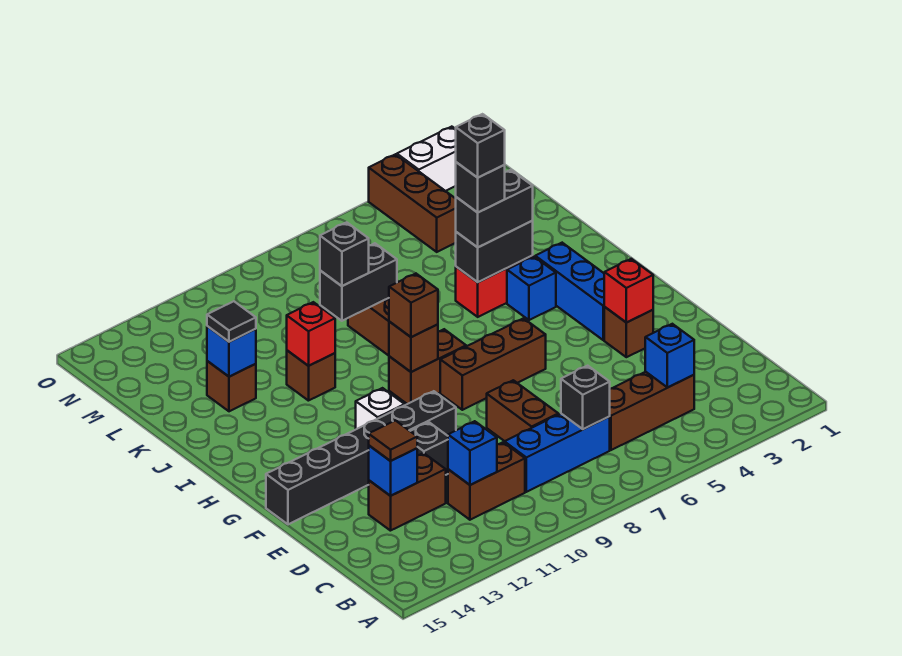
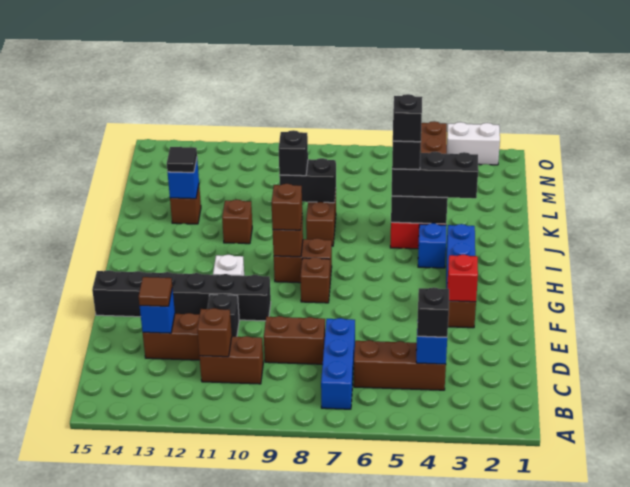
blue brick C7:C9 level 1 -> blue brick B7:D7 level 1
black brick C7 level 2 -> black brick C4 level 3
blue brick C11 level 2 -> brown brick C11 level 2
brown brick D8:E8 level 1 -> brown brick D8:D9 level 1
brown brick G6:G8 level 1 -> brown brick G8 level 1
black brick J4:J5 level 3 -> black brick J3:J5 level 3
red brick J11 level 2 -> none

